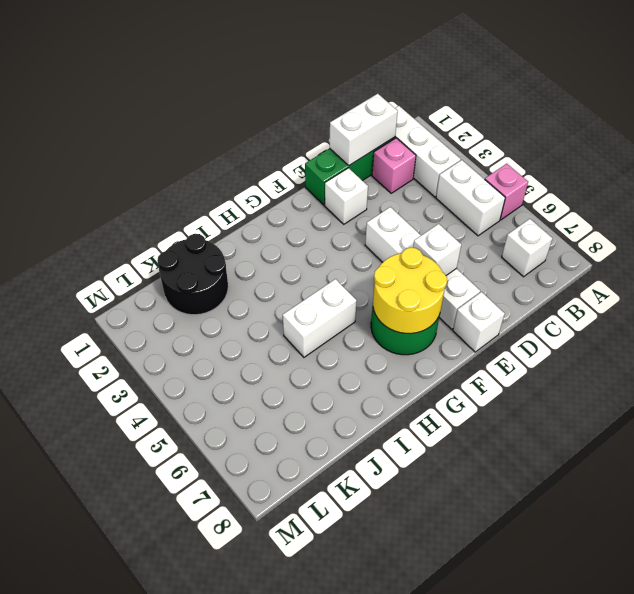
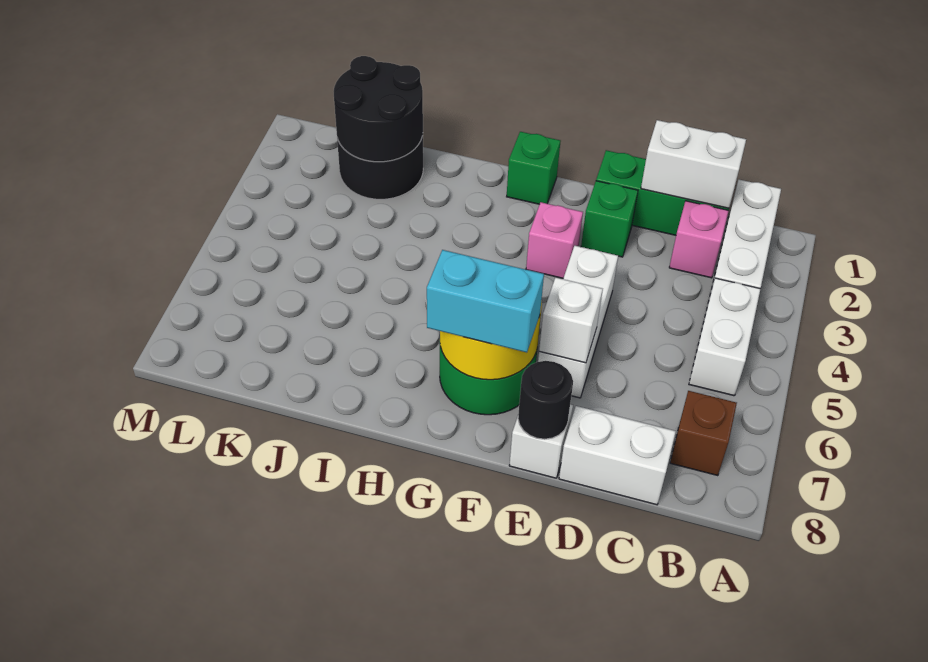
pink brick A5 level 1 -> pink brick F3 level 1
white brick B7 level 1 -> brown brick B7 level 1
white brick E2 level 1 -> green brick E2 level 1
white brick E4:E7 level 1 -> white brick E4:E6 level 1
none -> black round brick E8 level 2
none -> cyan brick F7:G7 level 3
none -> green brick G1 level 1
white brick H5:I5 level 1 -> white brick C8:D8 level 1
none -> black round brick J1:K2 level 2

